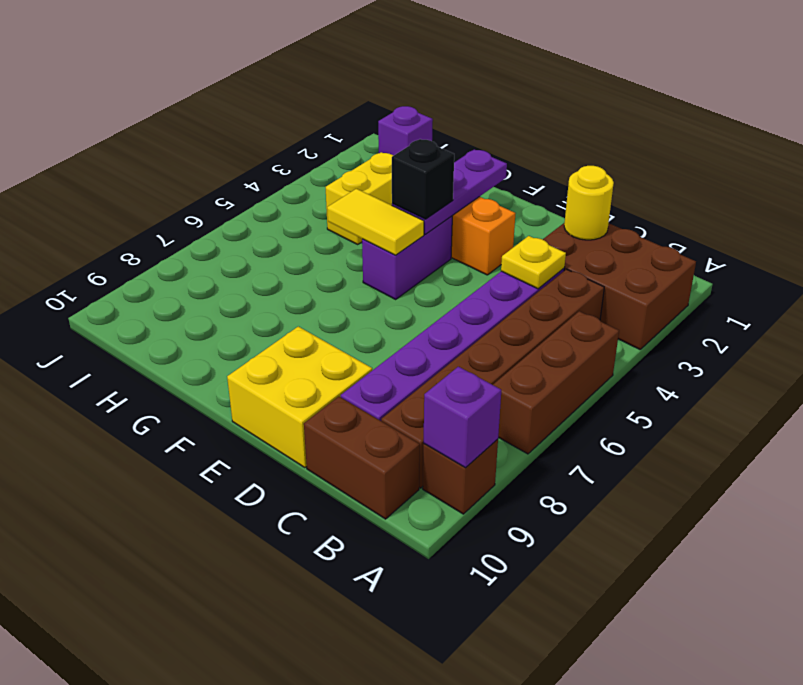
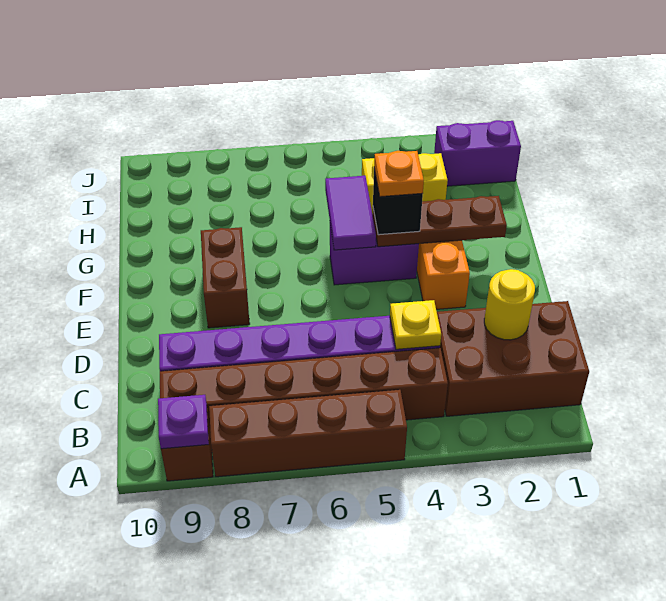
brown brick A2:C3 level 1 -> brown brick B1:C3 level 1
brown brick A5:A7 level 1 -> brown brick A5:A8 level 1
purple brick A9 level 2 -> purple plate A9 level 2
brown brick B10:C10 level 1 -> brown brick E8:F8 level 1
yellow brick D9:E10 level 1 -> none
purple plate F2:F4 level 2 -> brown plate F2:F4 level 2
none -> orange plate F4 level 4
yellow tile F5:G5 level 2 -> purple tile F5:G5 level 2
purple brick I1 level 1 -> purple brick I1:I2 level 1

